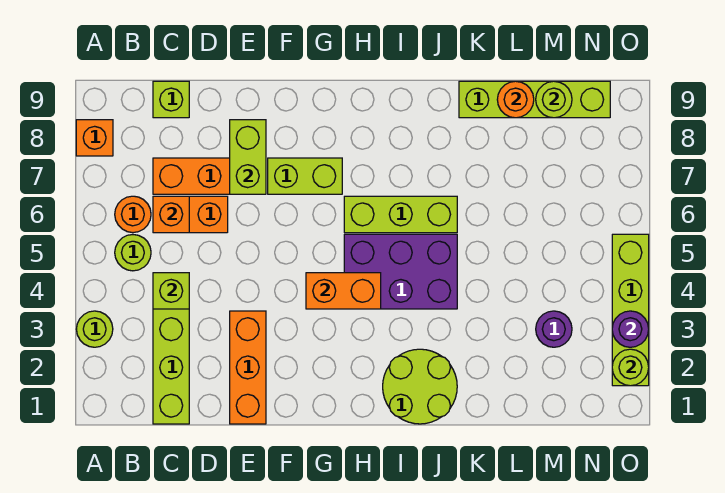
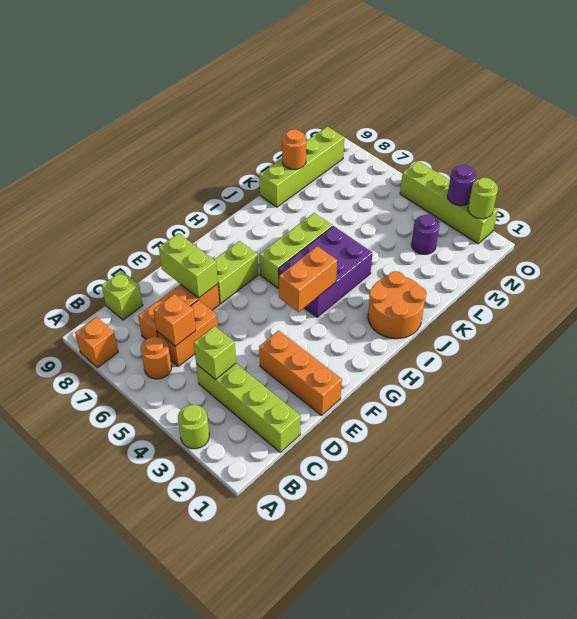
lime round brick B5 level 1 -> none
lime round brick I1:J2 level 1 -> orange round brick I1:J2 level 1
lime round brick M9 level 2 -> none

